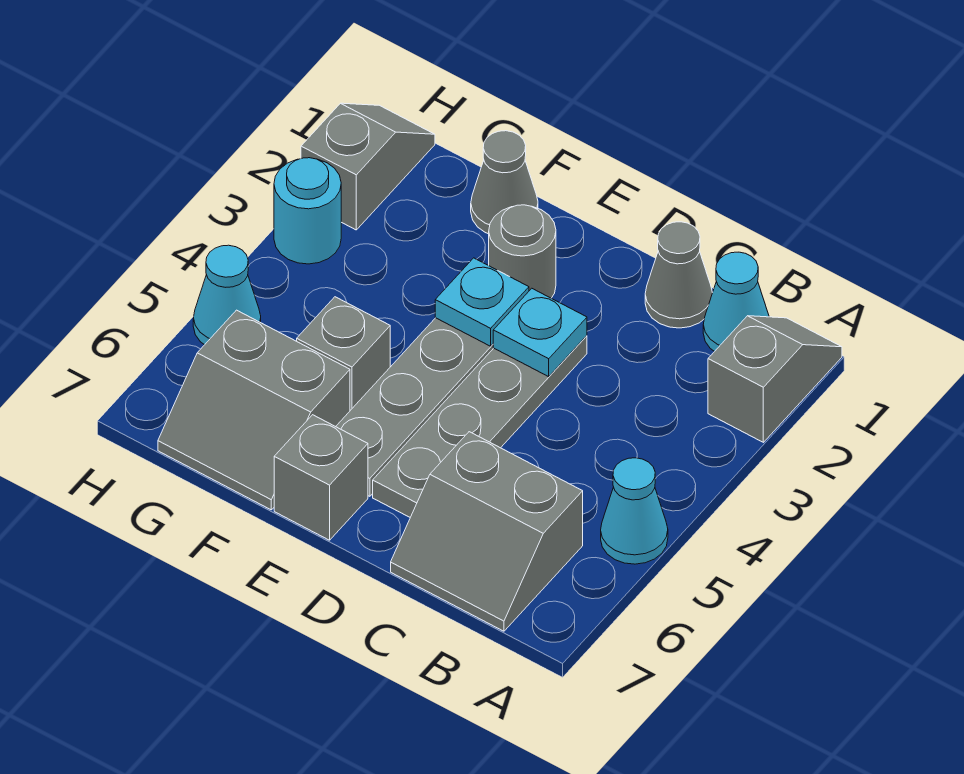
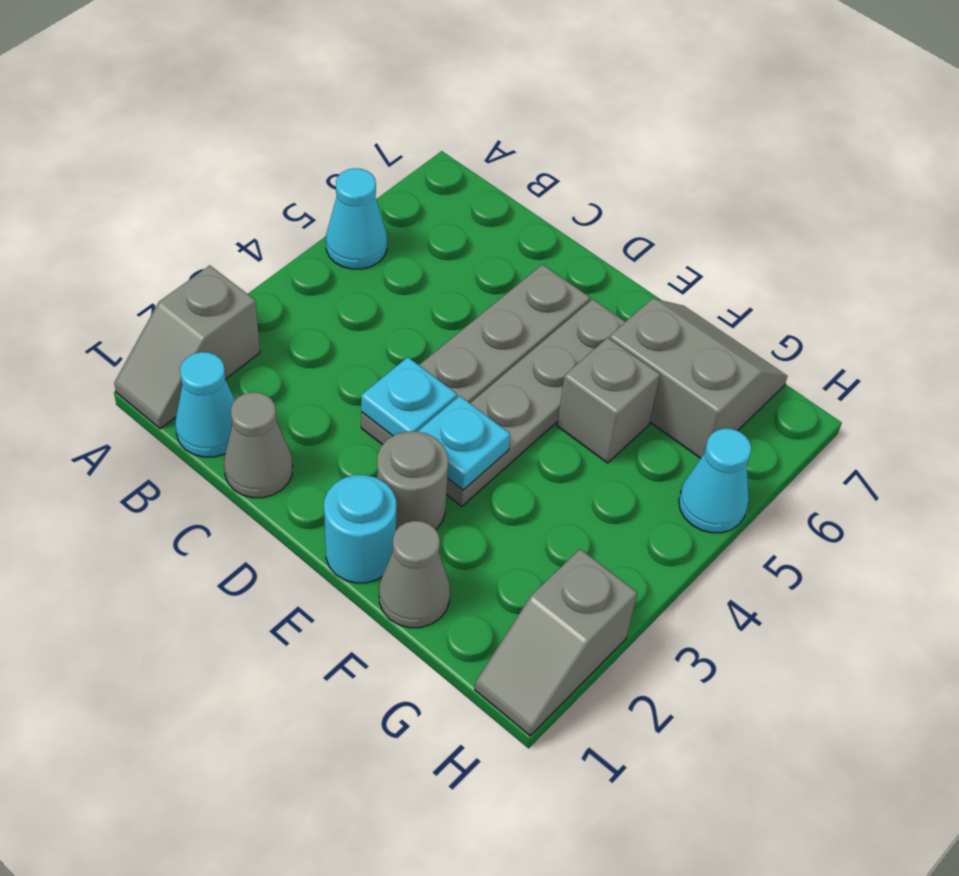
grey slope B6:C7 level 1 top 6 -> none
grey brick E7 level 1 -> none
cyan round brick H3 level 1 -> cyan round brick E1 level 1

